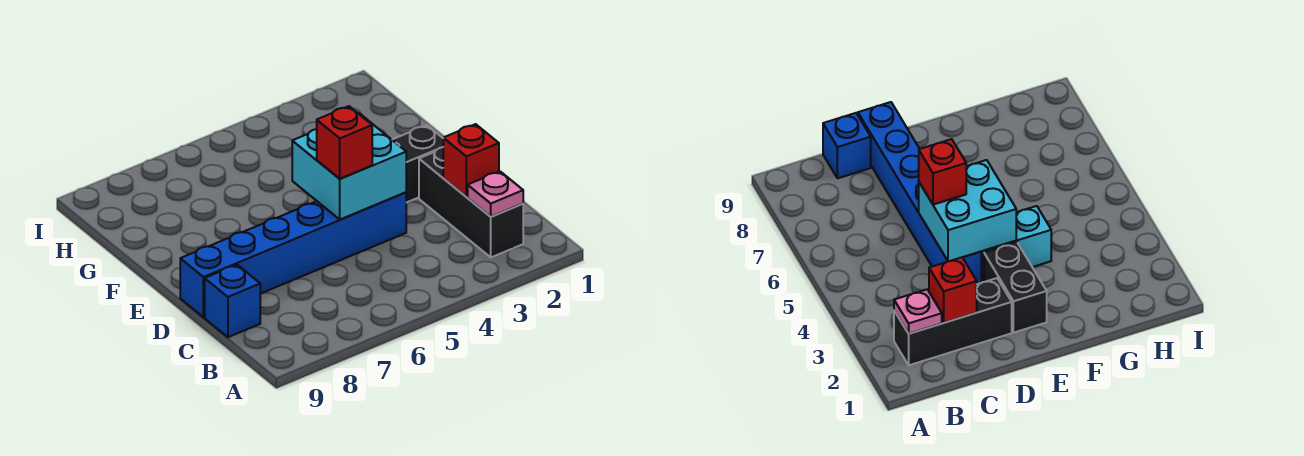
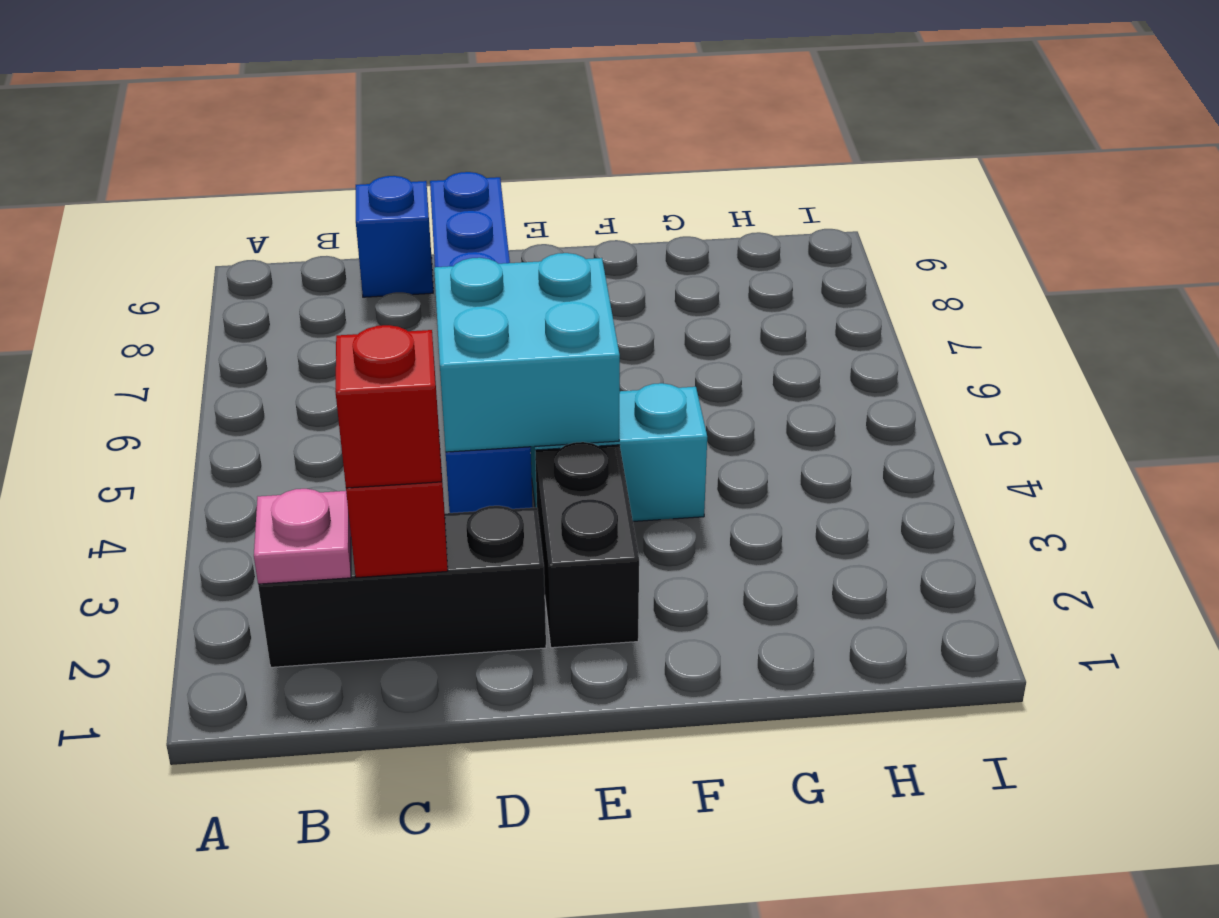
red brick D5 level 3 -> red brick C2 level 3

